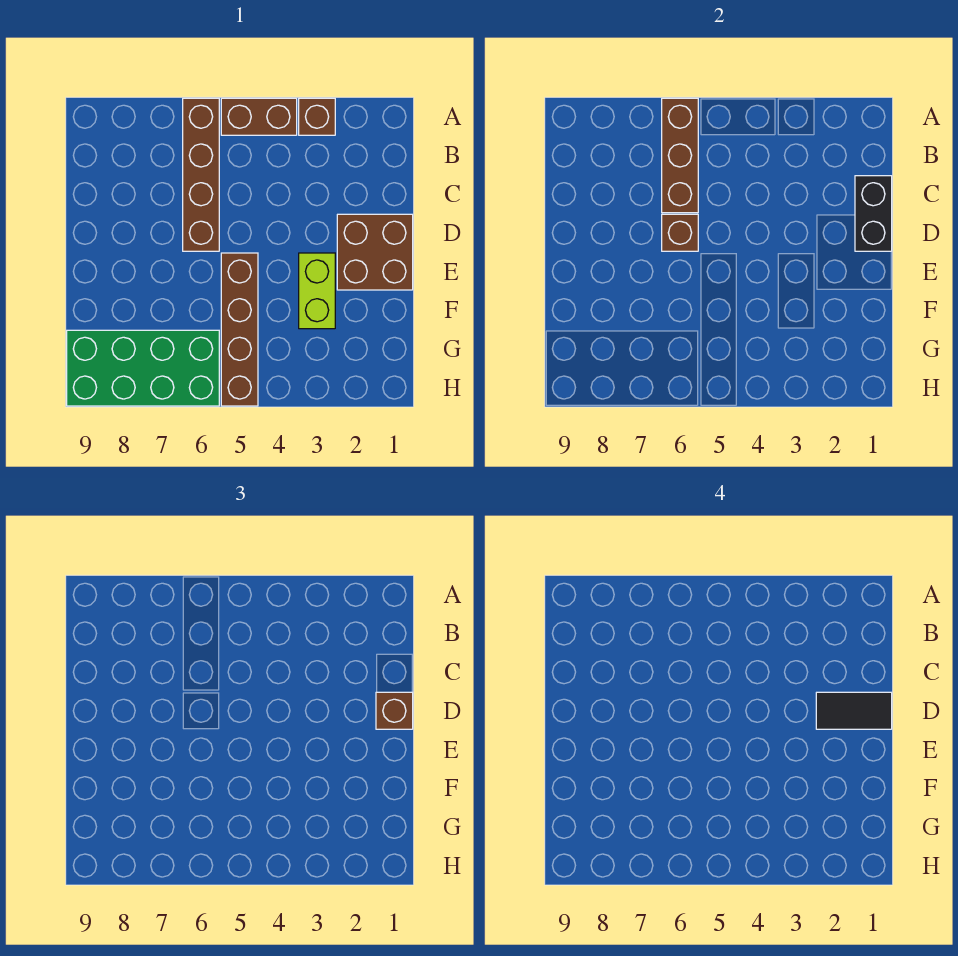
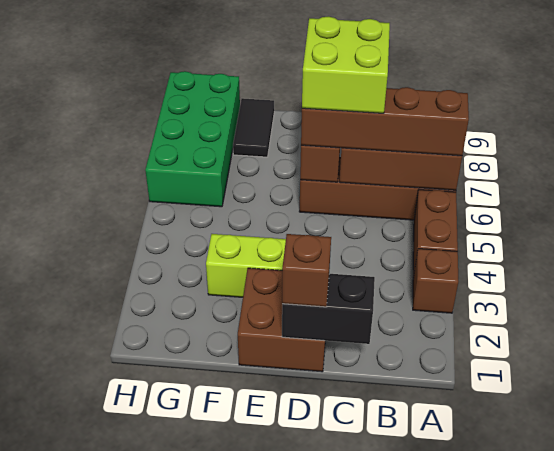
none -> lime brick C6:D7 level 4
black tile D1:D2 level 4 -> black tile F8:F9 level 1
brown brick E5:H5 level 1 -> brown brick A6:D6 level 3

